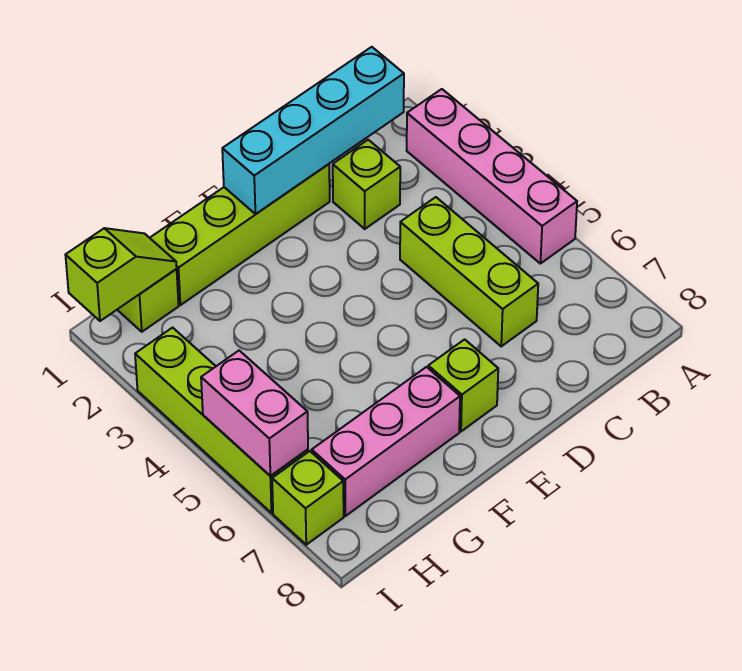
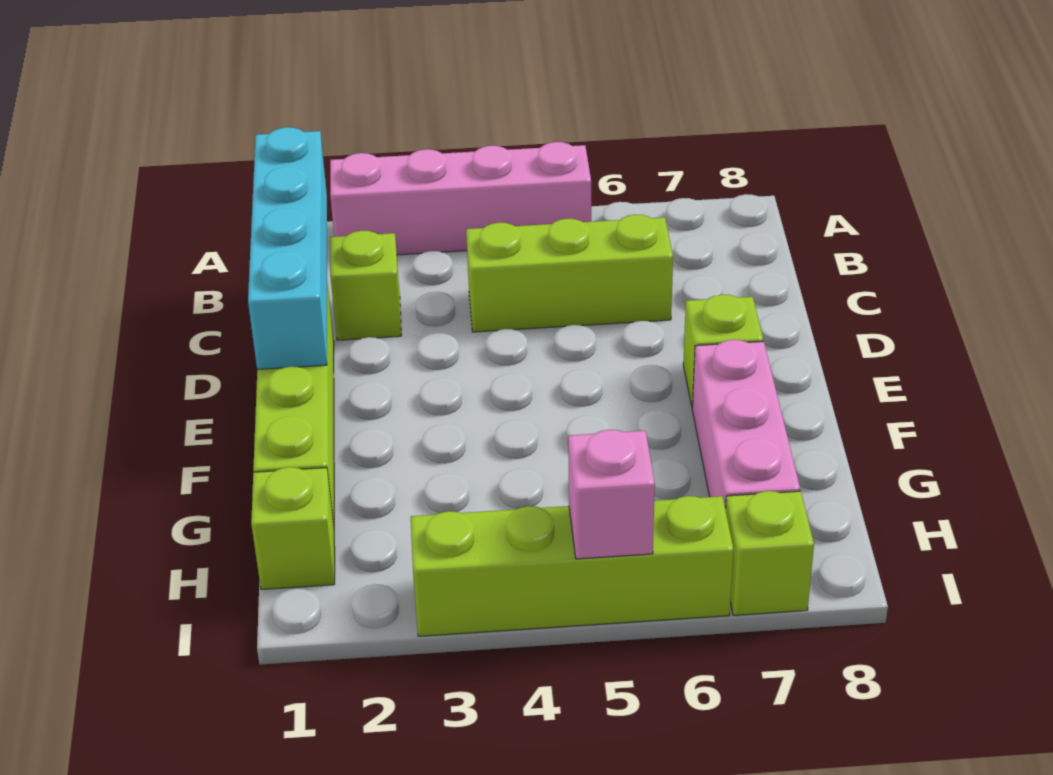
lime slope H1:I1 level 2 top I -> none
pink brick I5:I6 level 2 -> pink brick I5 level 2

